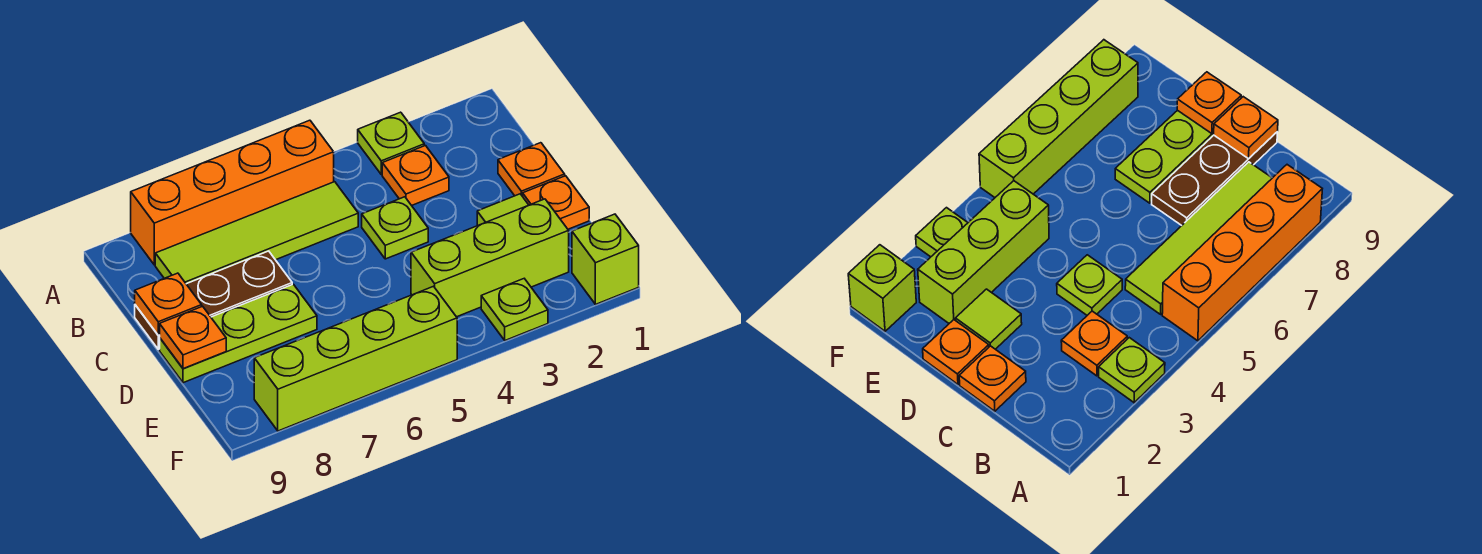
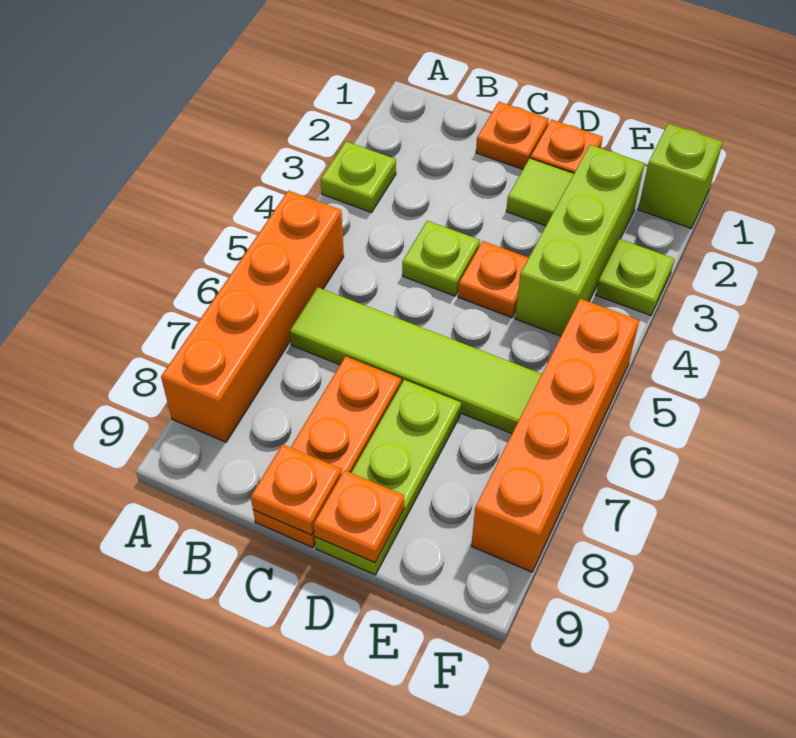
orange plate B3 level 1 -> orange plate D4 level 1
lime tile B5:B8 level 1 -> lime tile B6:E6 level 1
brown plate C7:C9 level 1 -> orange plate C7:C9 level 1
lime brick F5:F8 level 1 -> orange brick F5:F8 level 1

